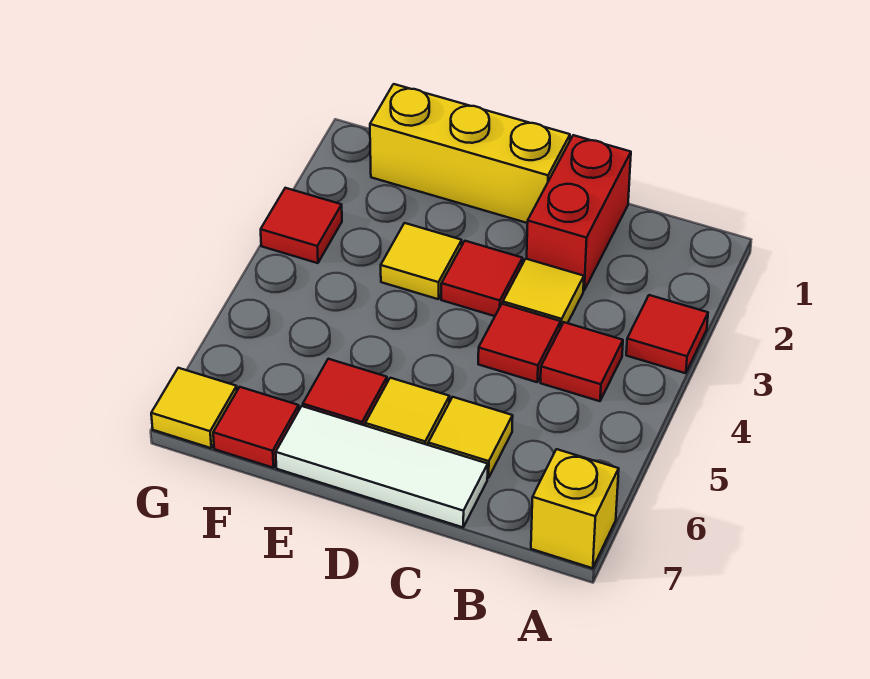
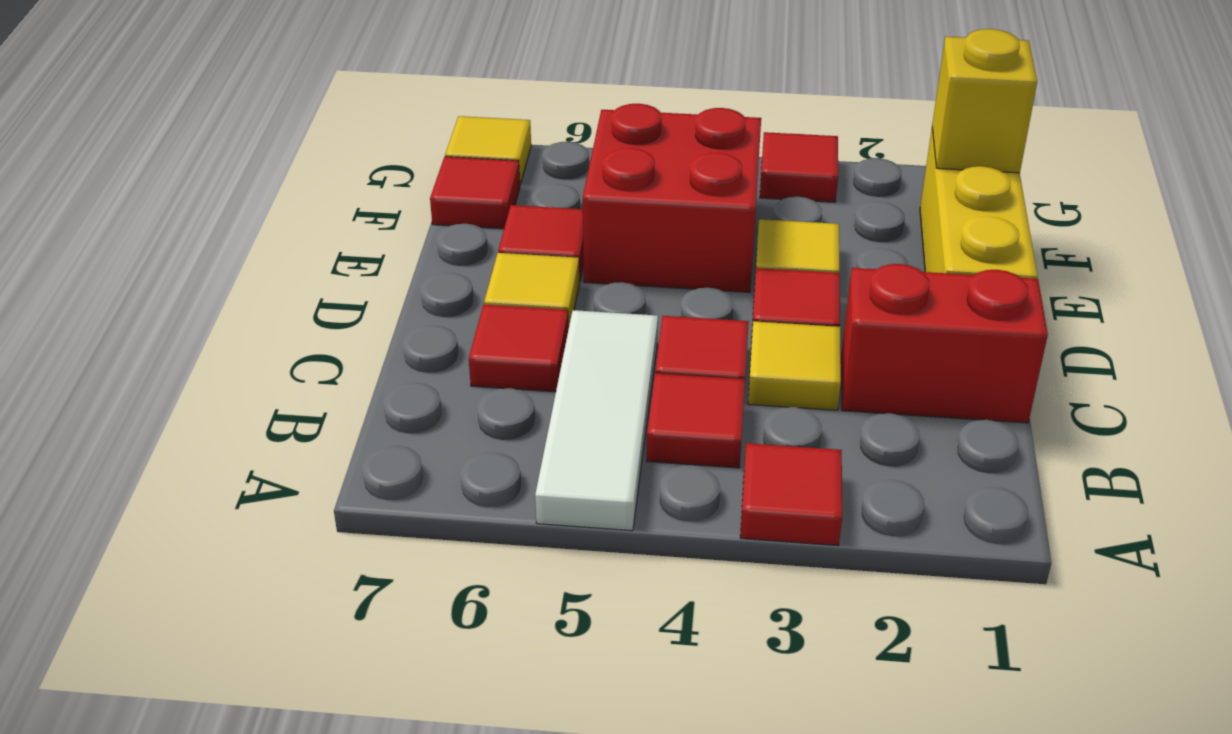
yellow brick A7 level 1 -> yellow brick F1 level 2
yellow tile C6 level 1 -> red tile C6 level 1
white tile C7:E7 level 1 -> white tile A5:C5 level 1
none -> red brick E4:F5 level 1

